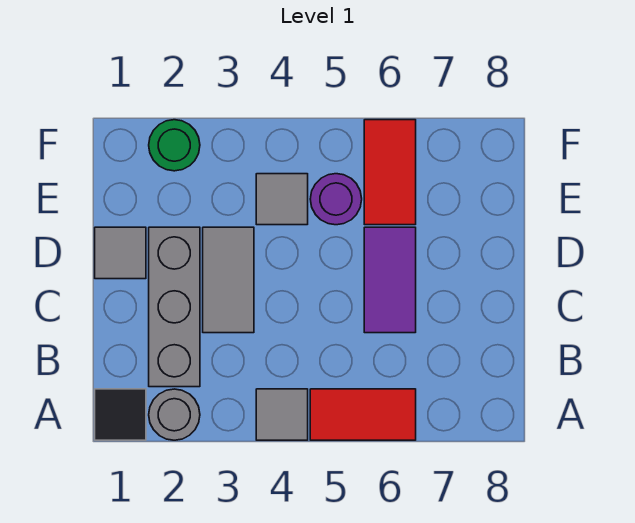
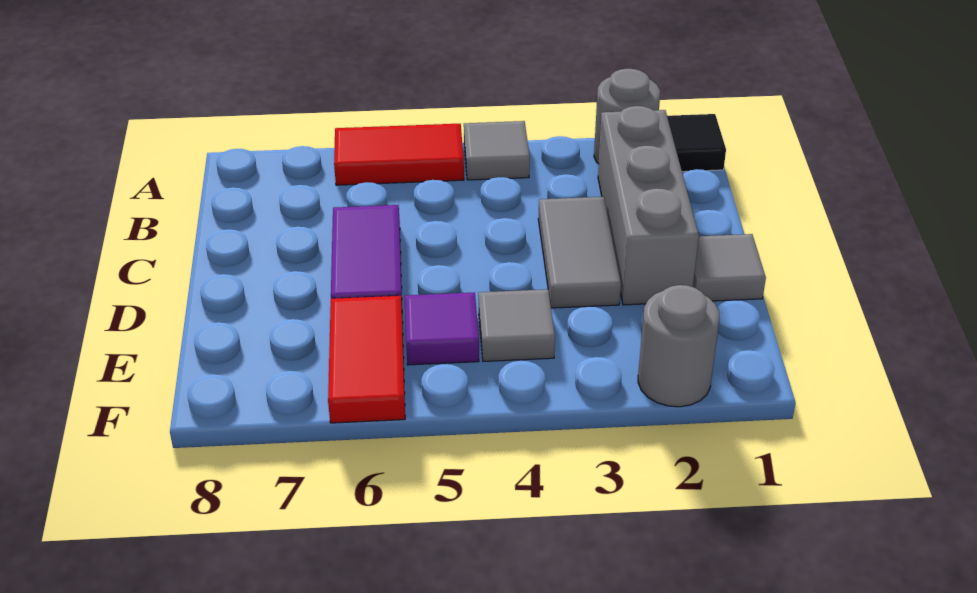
purple round brick E5 level 1 -> purple tile E5 level 1
green round brick F2 level 1 -> grey round brick F2 level 1

